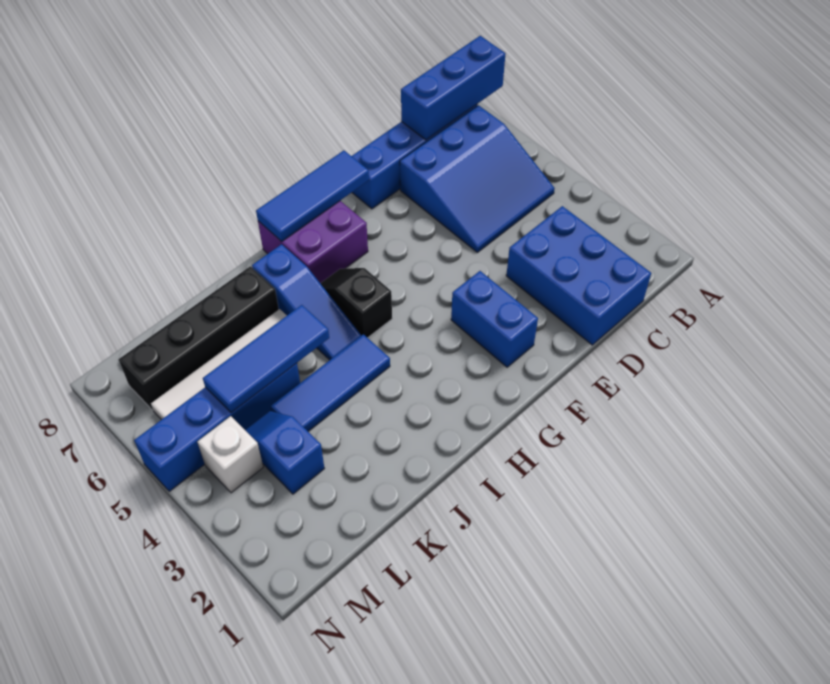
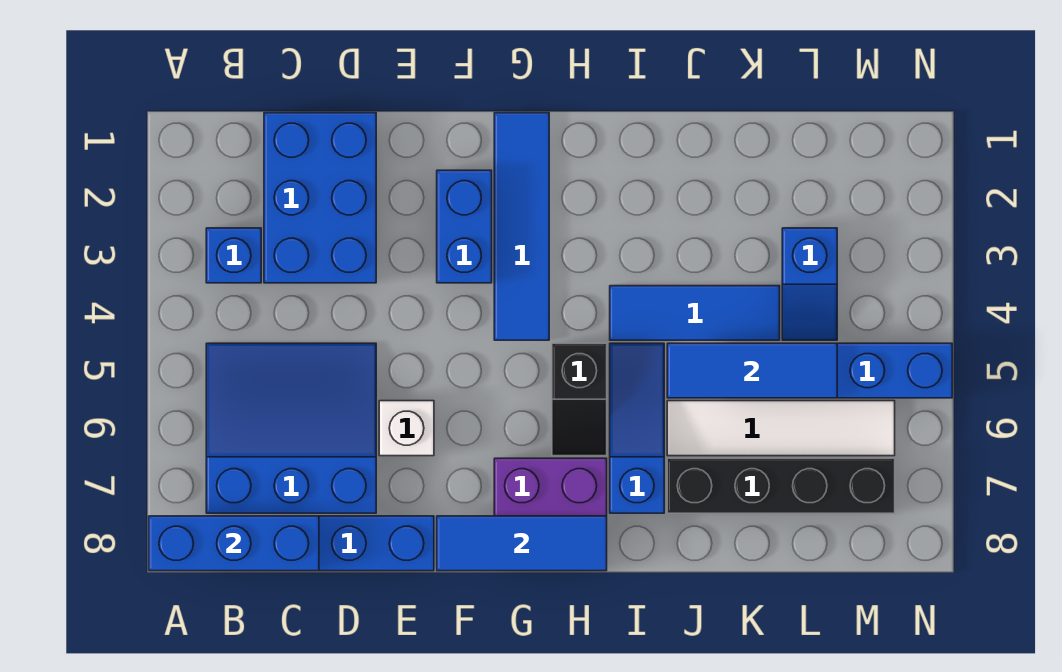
none -> blue brick B3 level 1
none -> blue tile G1:G4 level 1
white brick M4 level 1 -> white brick E6 level 1

